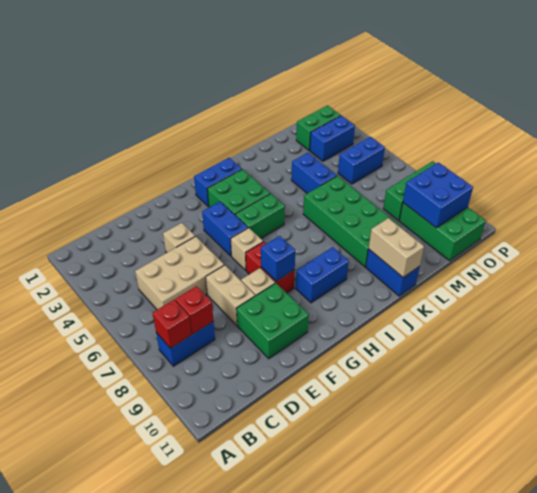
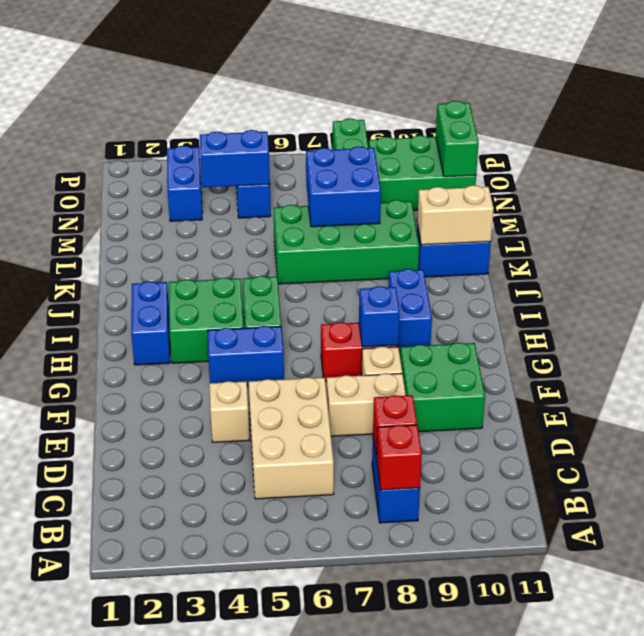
tan brick G6 level 1 -> none
blue brick L4:L5 level 1 -> blue brick N4:N5 level 2
green brick N2:O2 level 1 -> green brick N11:O11 level 2
blue brick N9:O10 level 2 -> blue brick L7:M8 level 2

